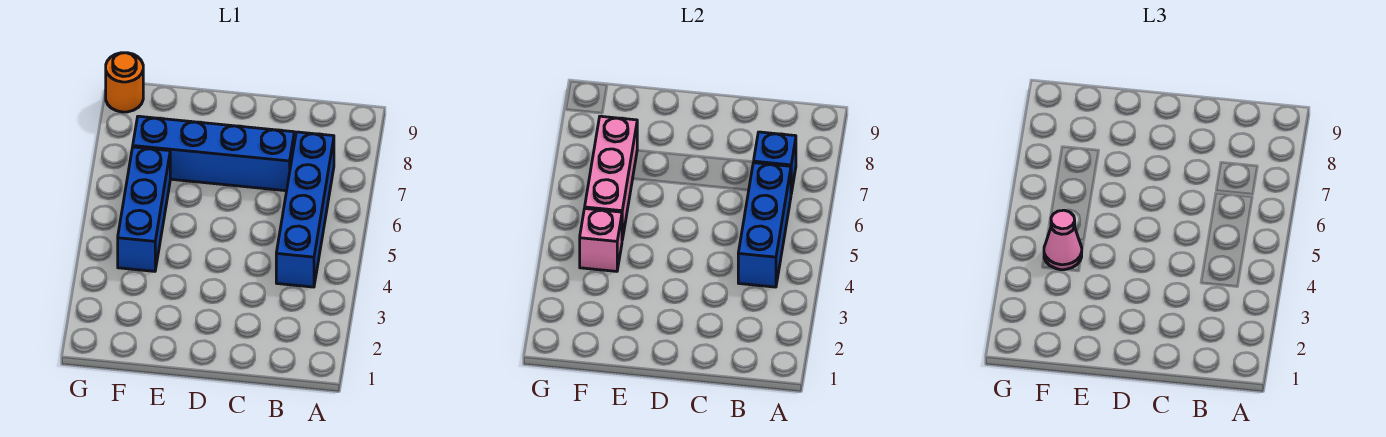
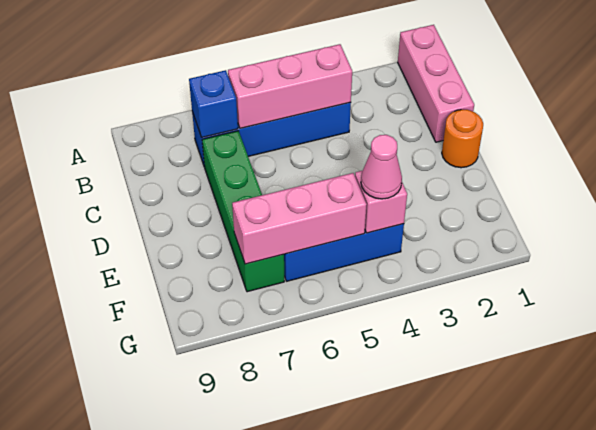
none -> pink brick A1:C1 level 1
blue brick B4:B6 level 2 -> pink brick B4:B6 level 2
blue brick C7:F7 level 1 -> green brick C7:F7 level 1
orange round brick G9 level 1 -> orange round brick D1 level 1

